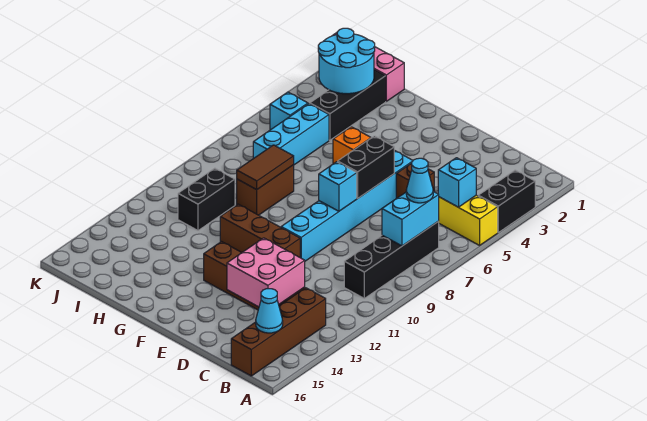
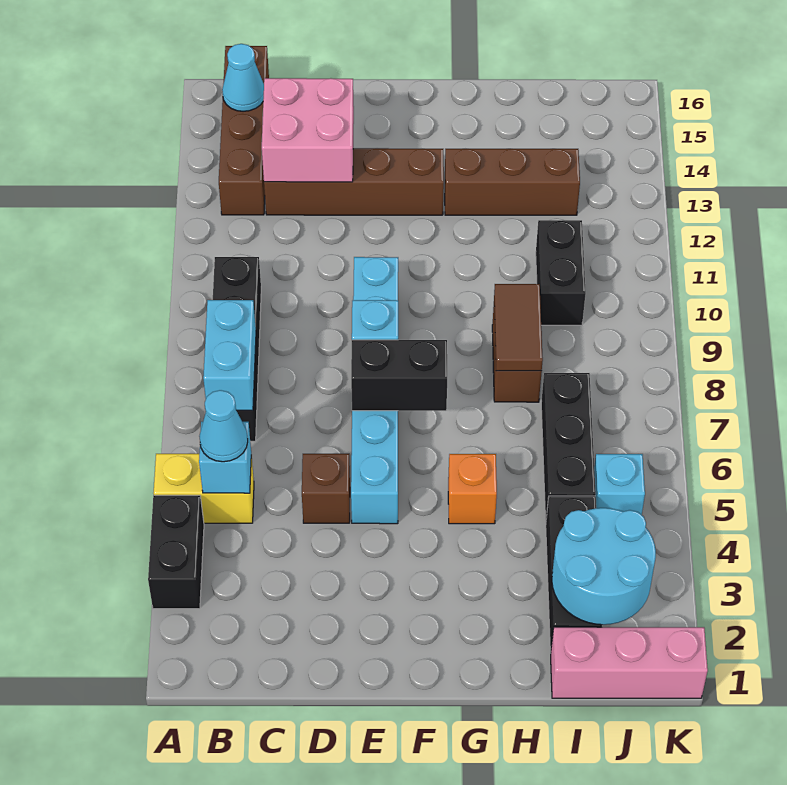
cyan cone B7 level 3 -> cyan cone B5 level 3
black brick E6:E7 level 2 -> black brick E7:F7 level 2
brown brick E11:G11 level 1 -> brown brick G13:I13 level 1
cyan brick I5:I7 level 1 -> black brick I5:I7 level 1

